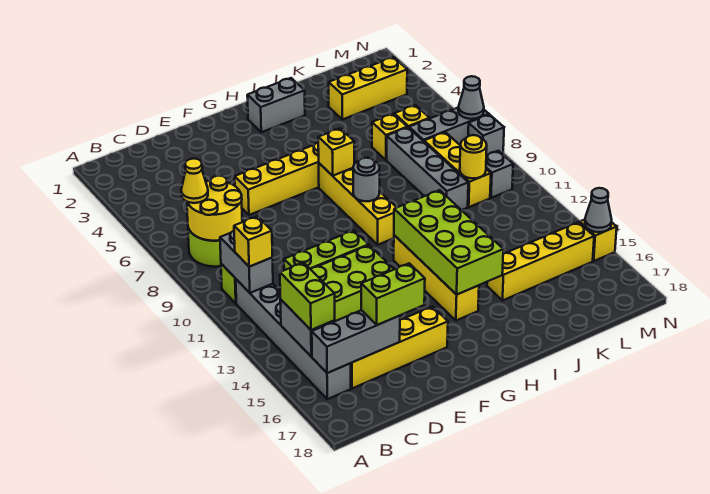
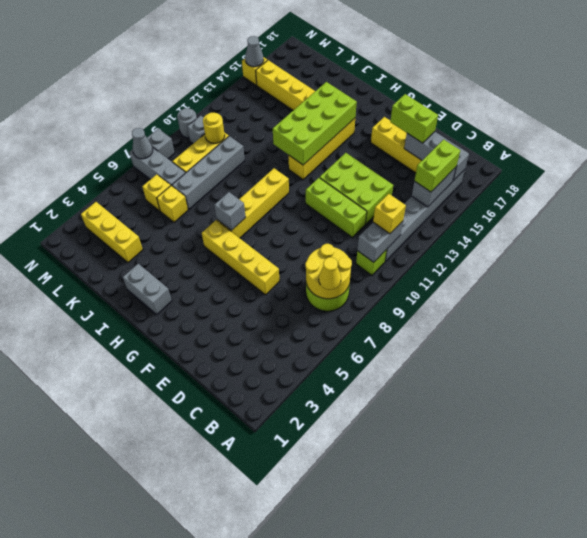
yellow brick H7 level 2 -> grey brick H7 level 2
grey round brick H9 level 2 -> grey round brick N10 level 1

